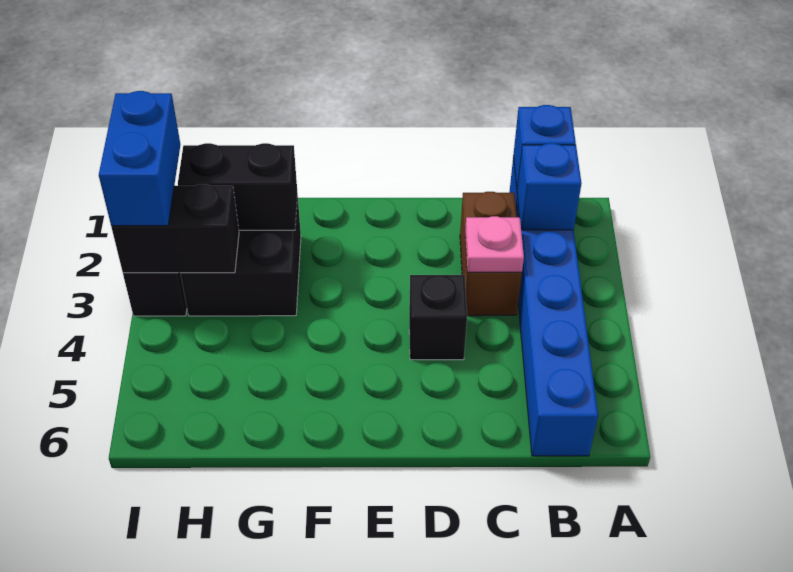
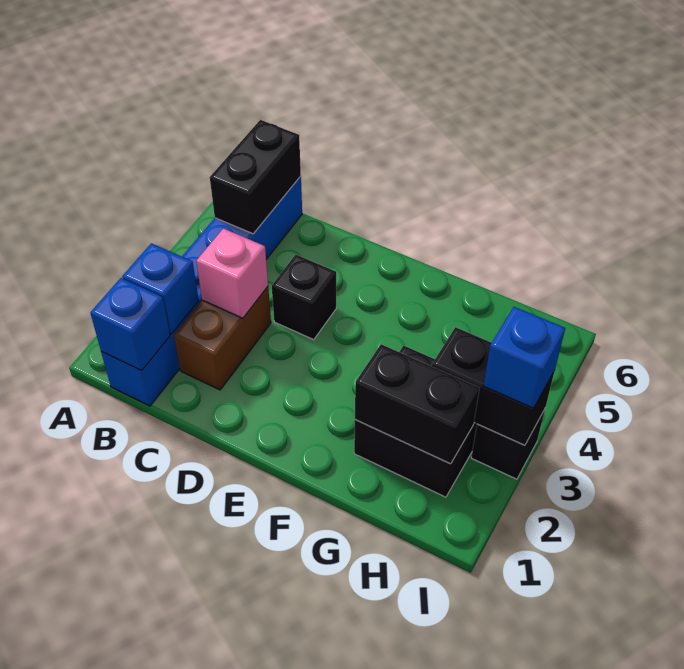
none -> black brick B5:B6 level 2
pink plate C3 level 2 -> pink brick C3 level 2
blue brick I2:I3 level 3 -> blue brick I3 level 3

